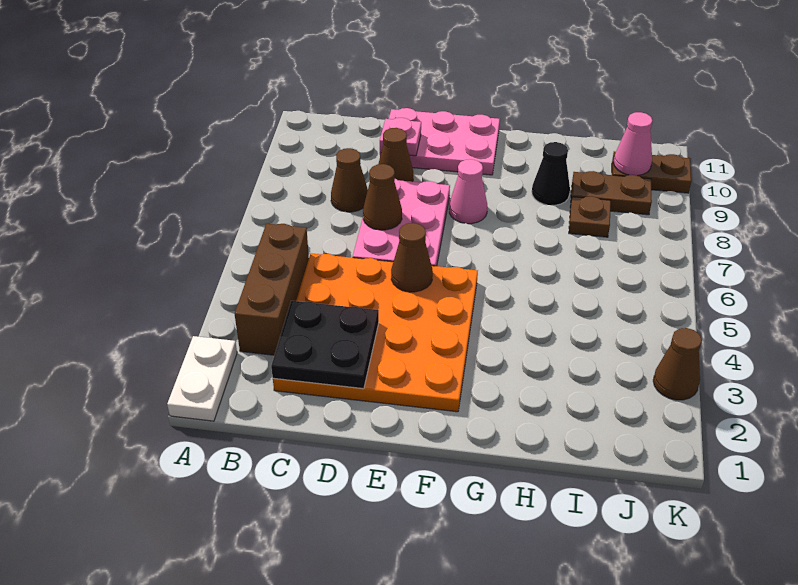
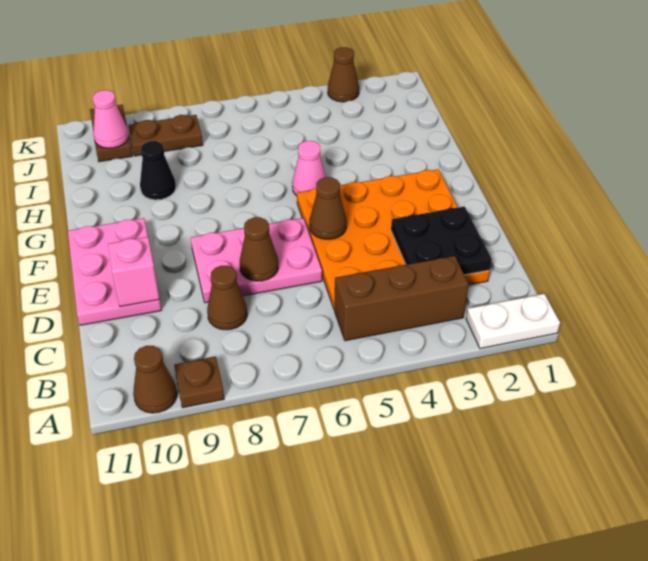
brown cone D9 level 1 -> brown cone A10 level 1
pink plate D10 level 2 -> pink brick D10 level 2
pink cone F8 level 1 -> pink cone G5 level 1
brown plate I8 level 1 -> brown plate A9 level 1
brown plate I9:J9 level 1 -> brown plate J8:J9 level 1

